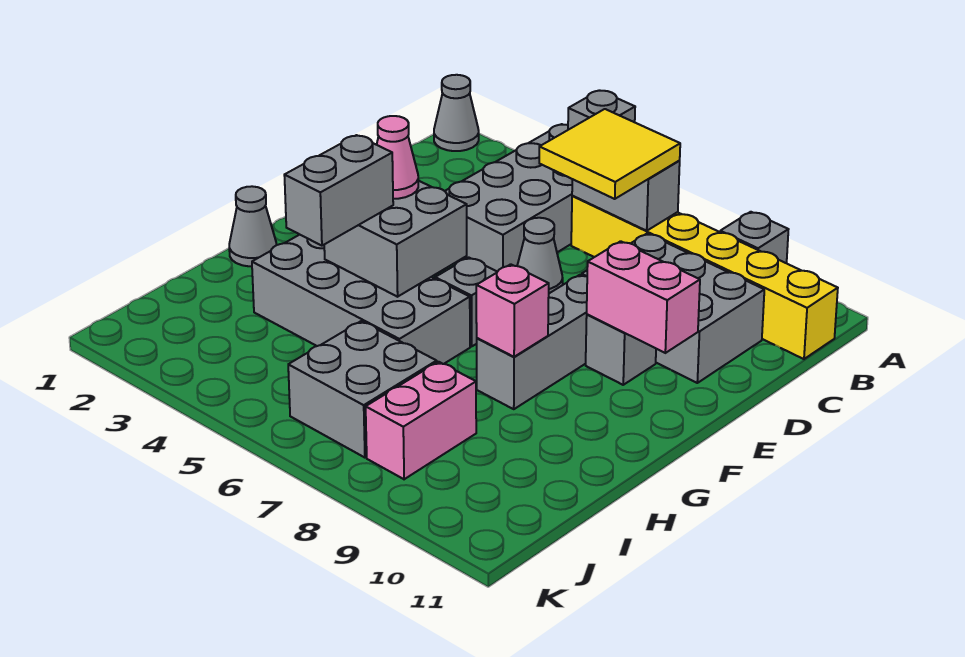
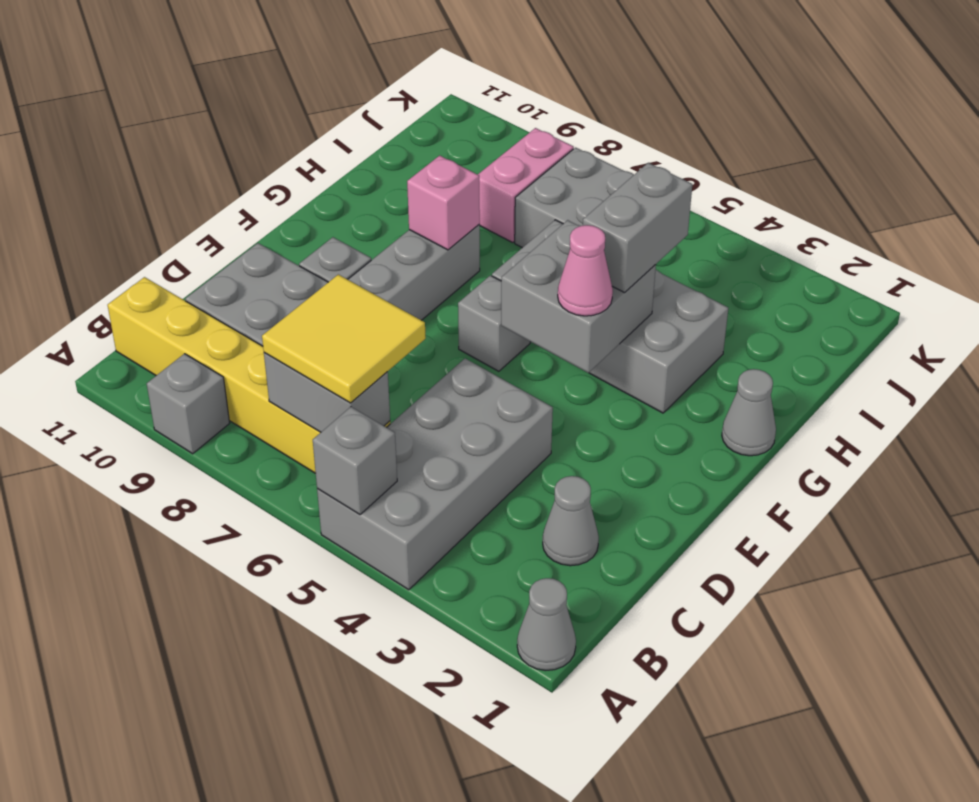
grey cone D6 level 1 -> grey cone C2 level 1
pink brick E9:E10 level 2 -> none

